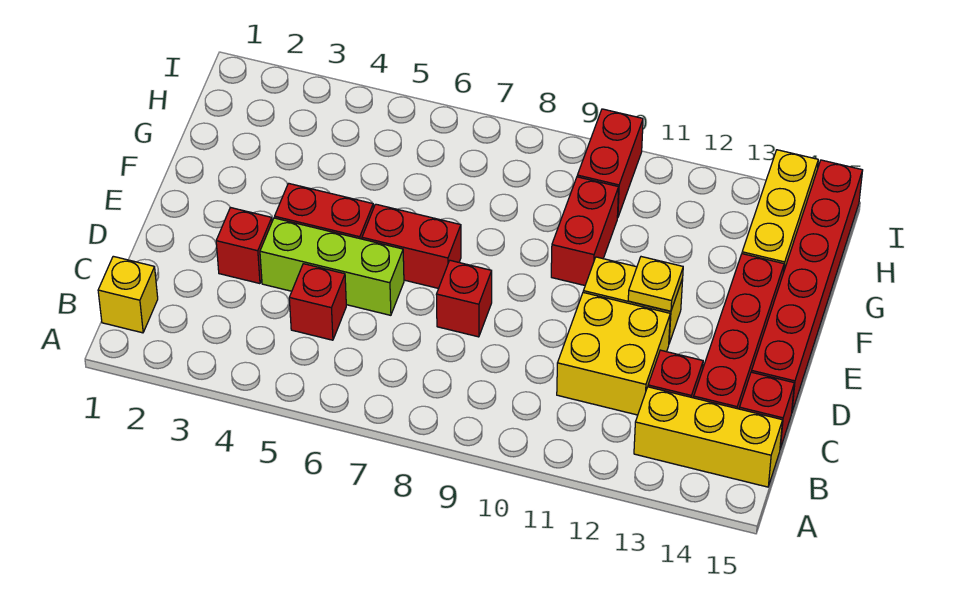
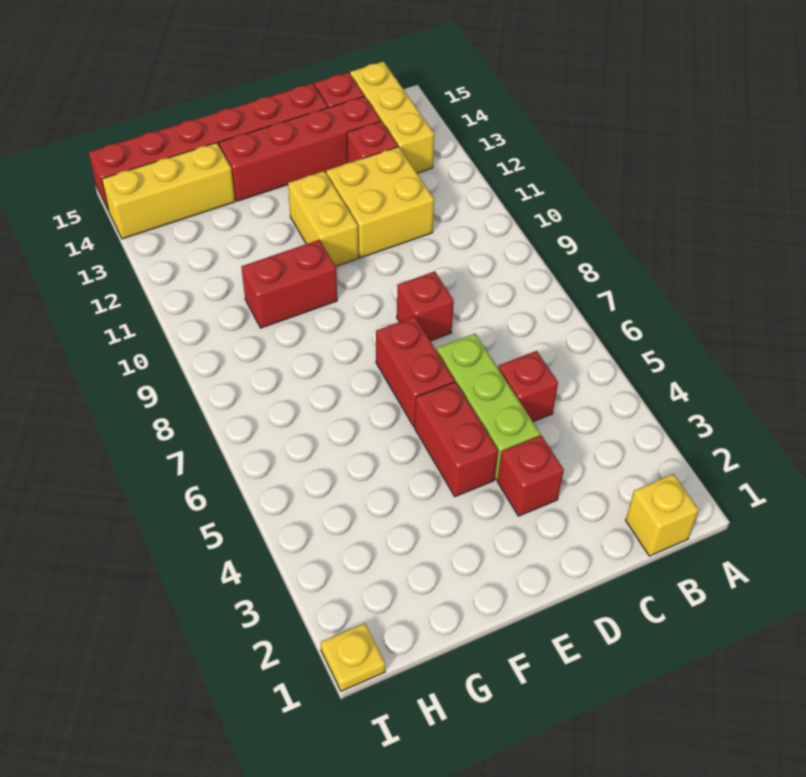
yellow plate E12 level 2 -> yellow plate I1 level 1
red brick H10:I10 level 1 -> none

